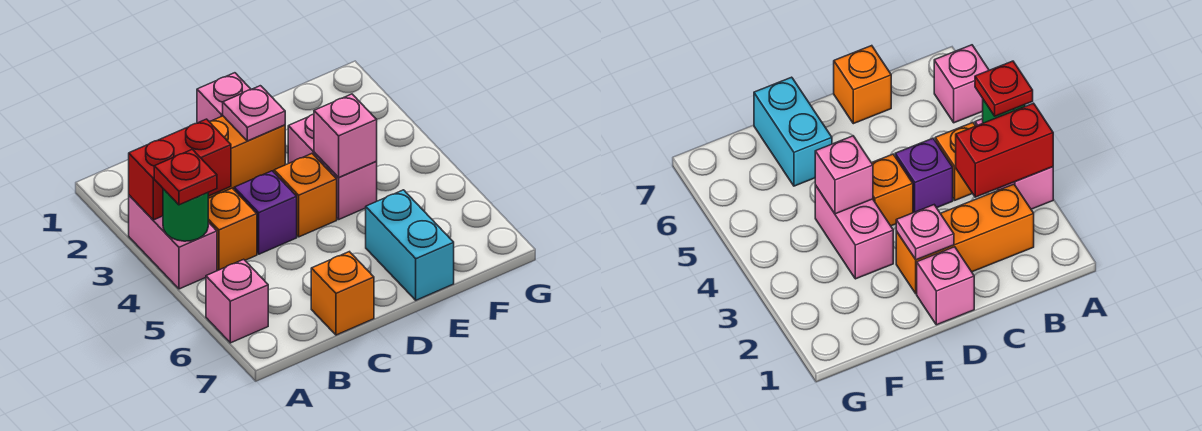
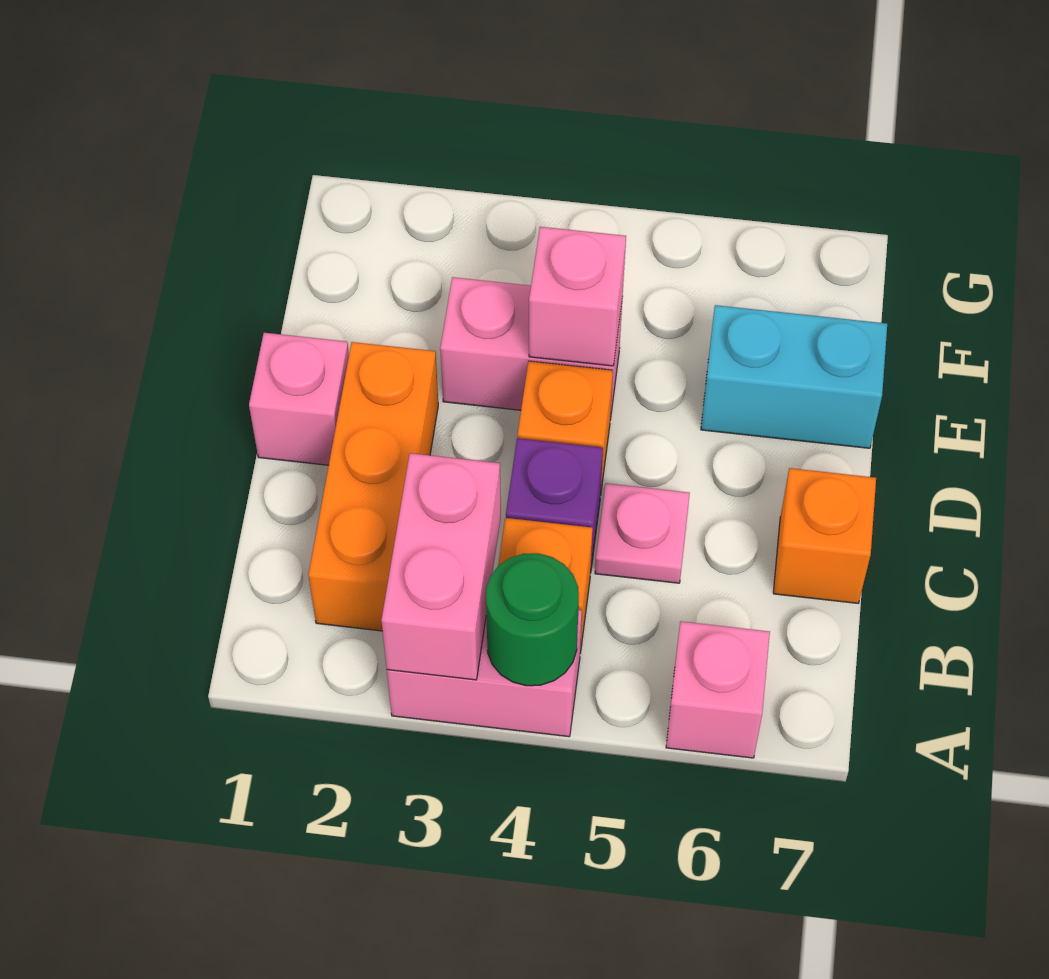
red brick A3:B3 level 2 -> pink brick A3:B3 level 2
red plate A4 level 3 -> none
pink plate D2 level 2 -> pink plate C5 level 1

